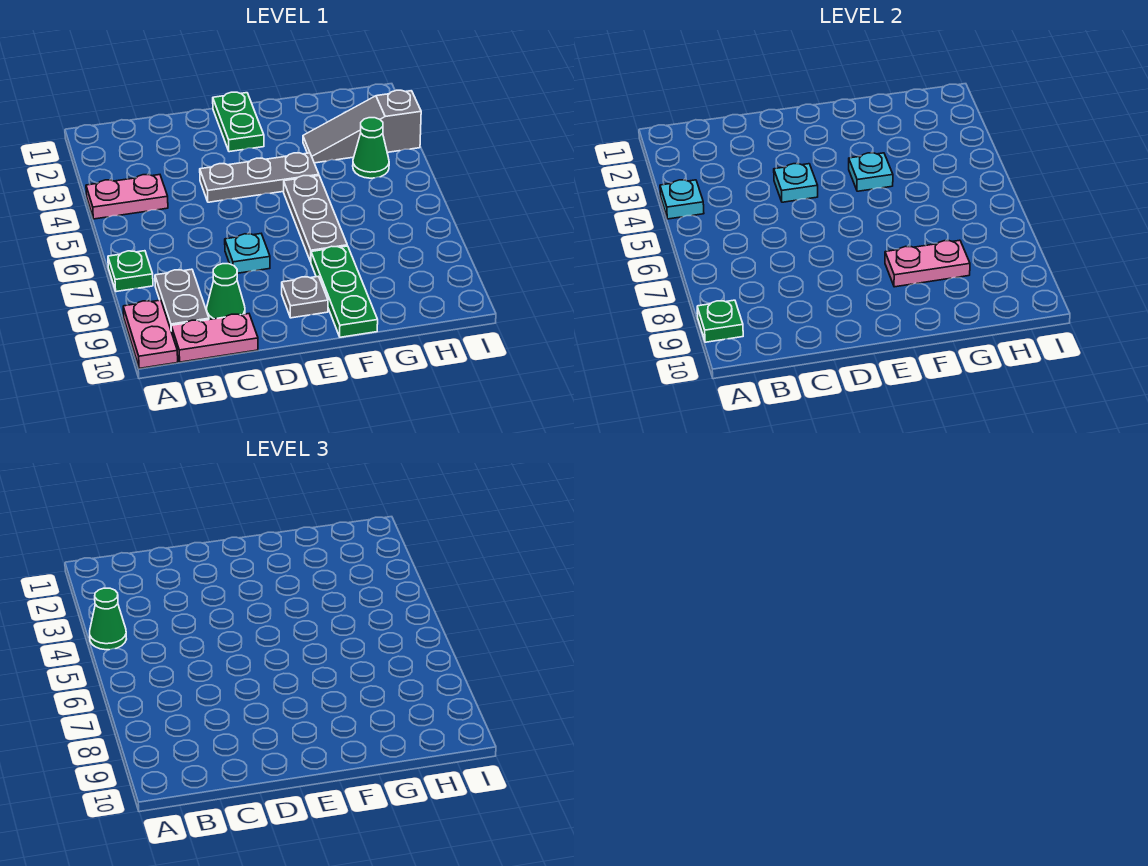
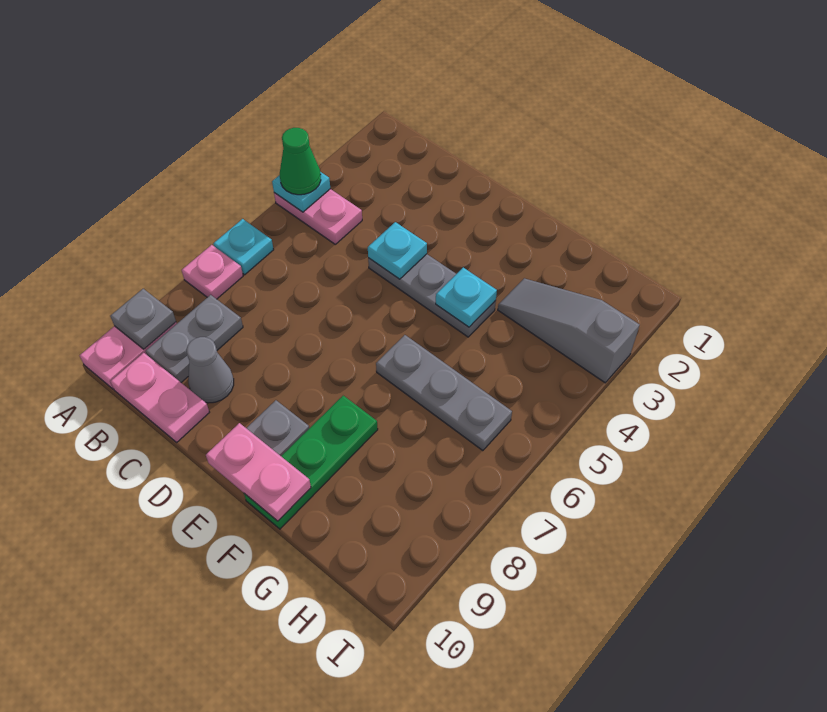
green plate A7 level 1 -> pink plate A7 level 1
green plate A9 level 2 -> grey plate A9 level 2
green cone C9 level 1 -> grey cone C9 level 1
cyan plate D7 level 1 -> cyan plate A6 level 1
green plate E1:E2 level 1 -> none
grey plate F5:F7 level 1 -> grey plate F6:H6 level 1
pink plate F8:G8 level 2 -> pink plate E10:F10 level 2
green cone H4 level 1 -> none

